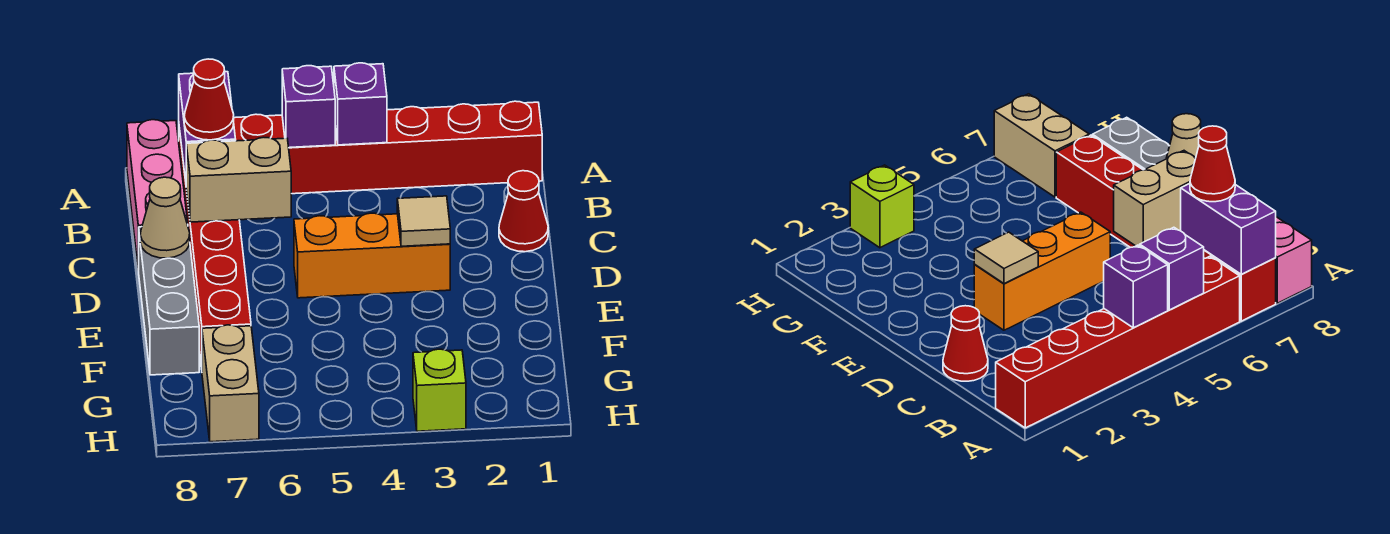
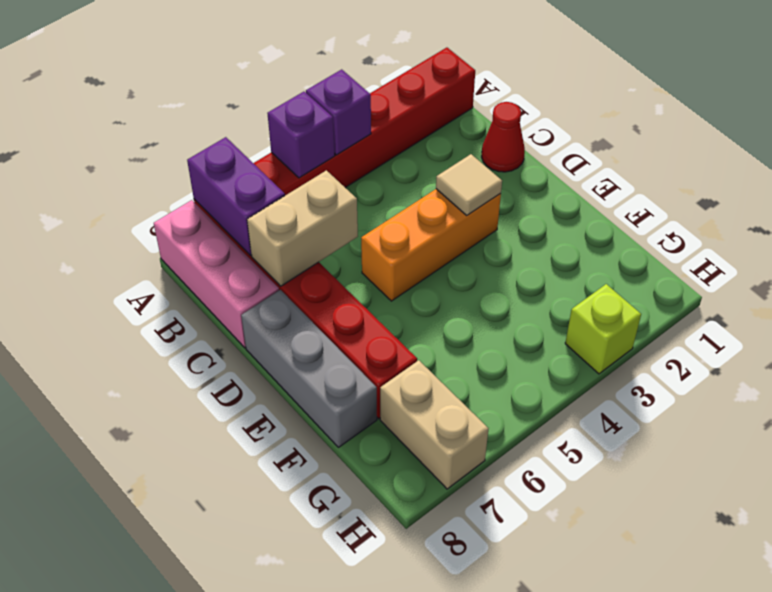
red cone B7 level 3 -> none
tan cone D8 level 2 -> none

